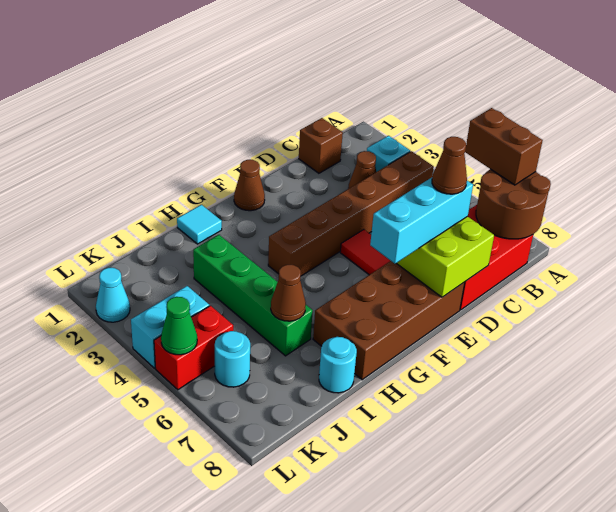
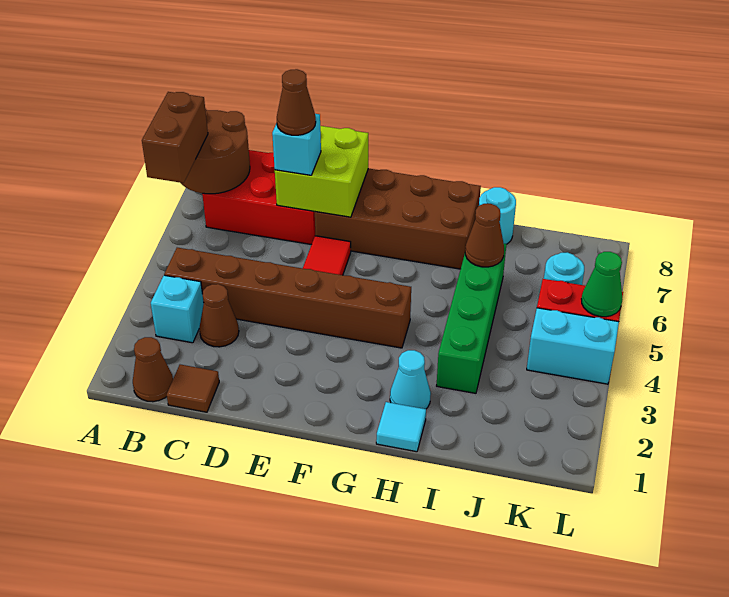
brown brick C1 level 1 -> brown tile C1 level 1
cyan brick D7:F7 level 3 -> cyan brick D7 level 3
brown cone F1 level 1 -> brown cone B1 level 1
cyan cone L2 level 1 -> cyan cone H2 level 1

